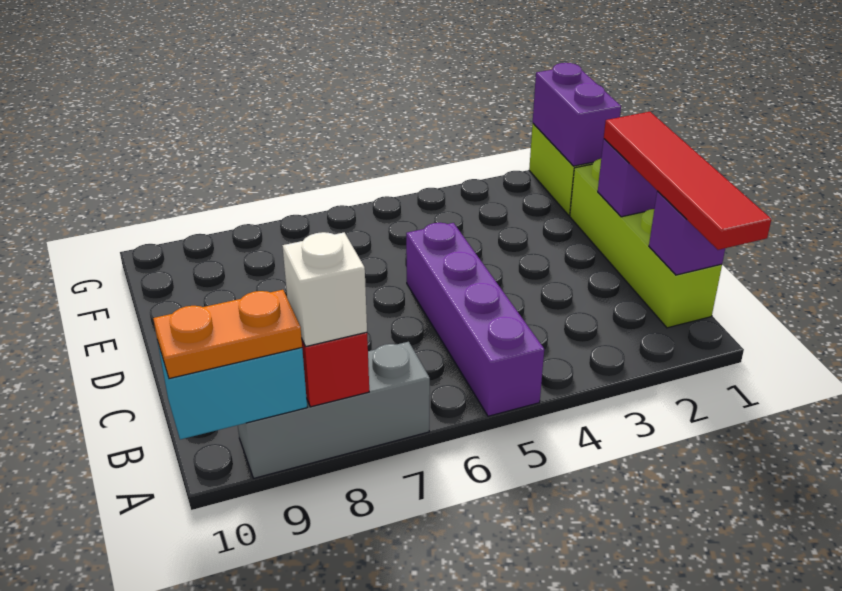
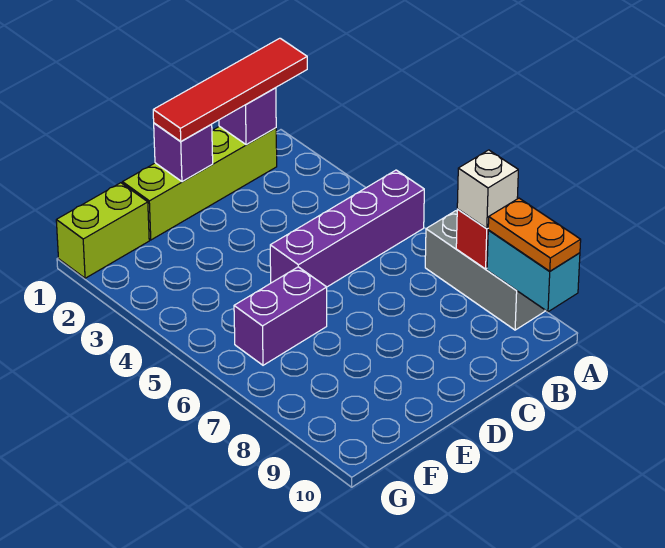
purple brick F1:G1 level 2 -> purple brick E6:F6 level 1

